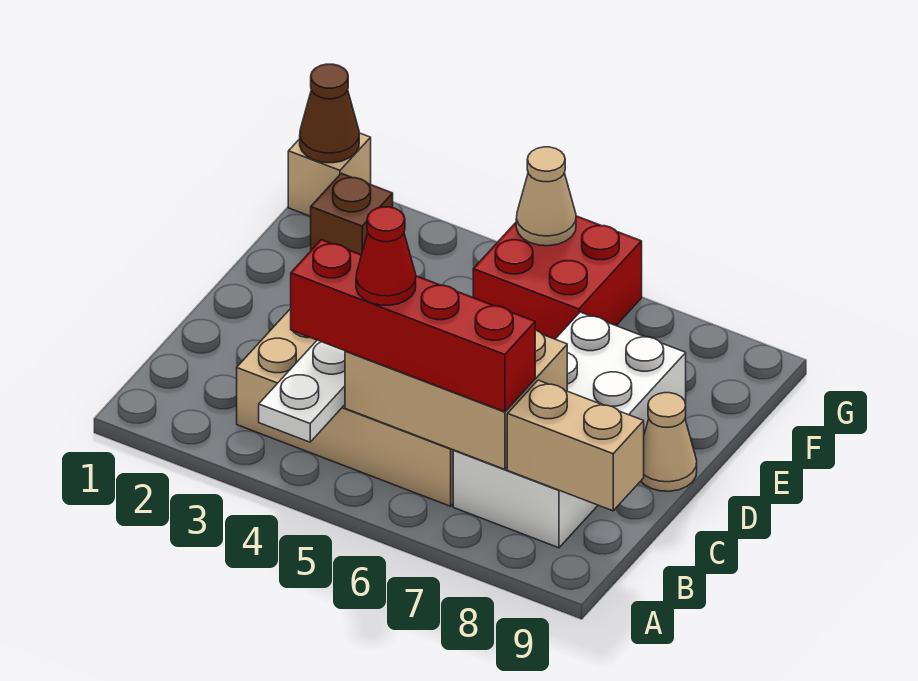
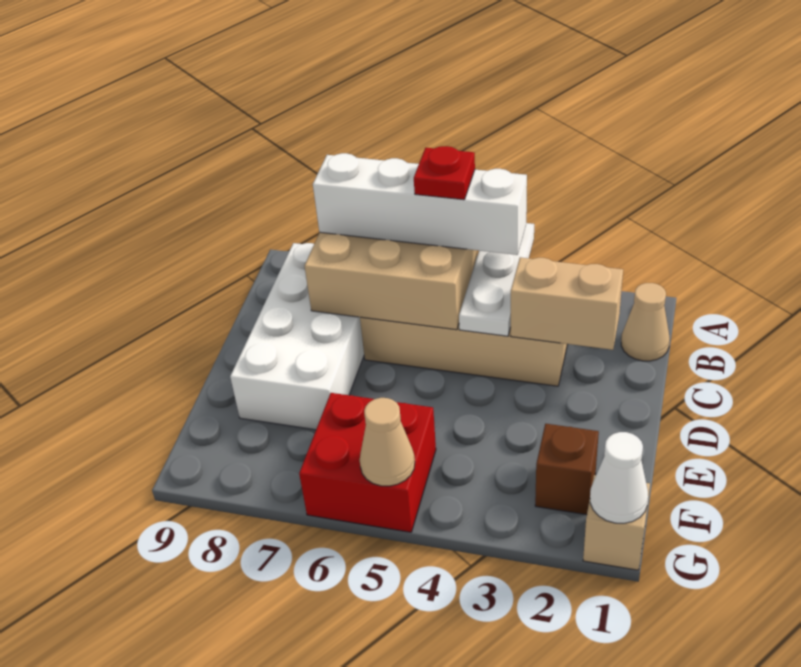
red brick B4:B7 level 3 -> white brick B4:B7 level 3
red cone B5 level 4 -> red plate B5 level 4
tan brick B8:B9 level 2 -> tan brick C2:C3 level 2
tan cone D9 level 1 -> tan cone B1 level 1
brown cone G1 level 2 -> white cone G1 level 2

